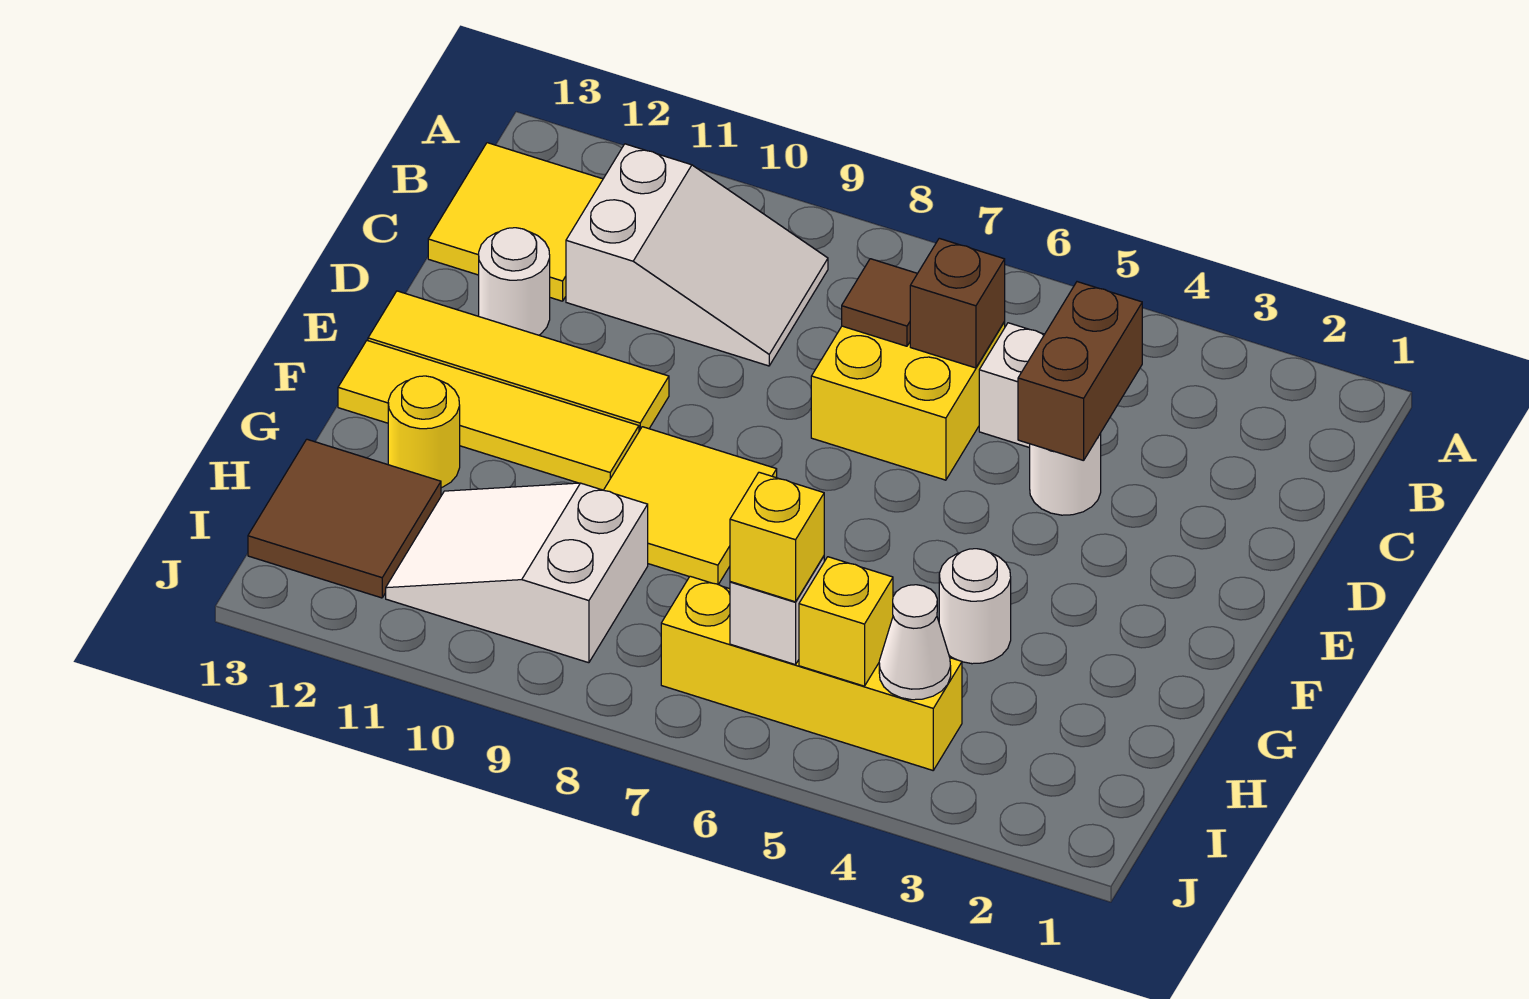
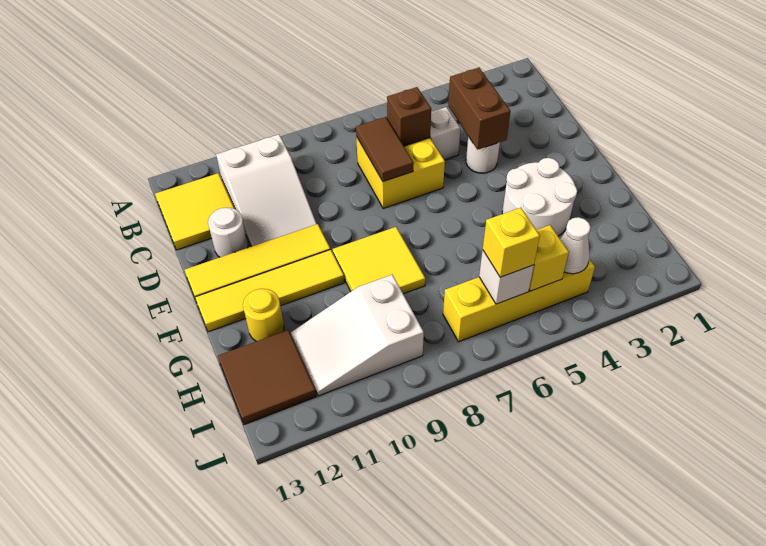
white slope B9:C11 level 1 top 11 -> white slope B10:D11 level 1 top B
brown tile C7 level 2 -> brown tile C7:D7 level 2
white round brick G4 level 1 -> white round brick F3:G4 level 1

